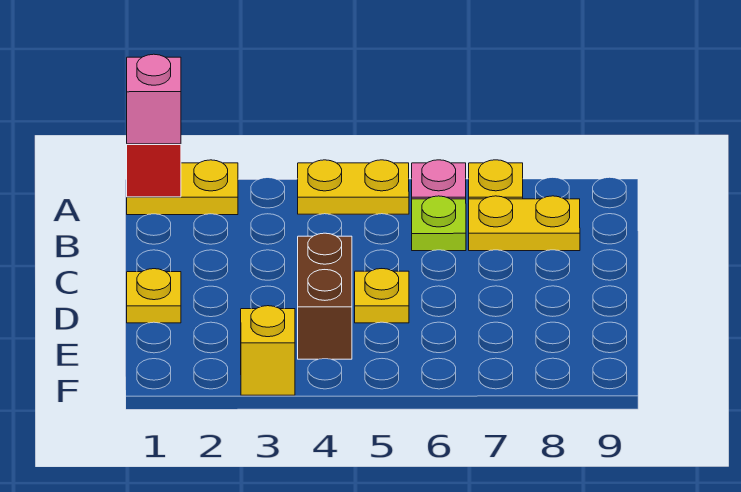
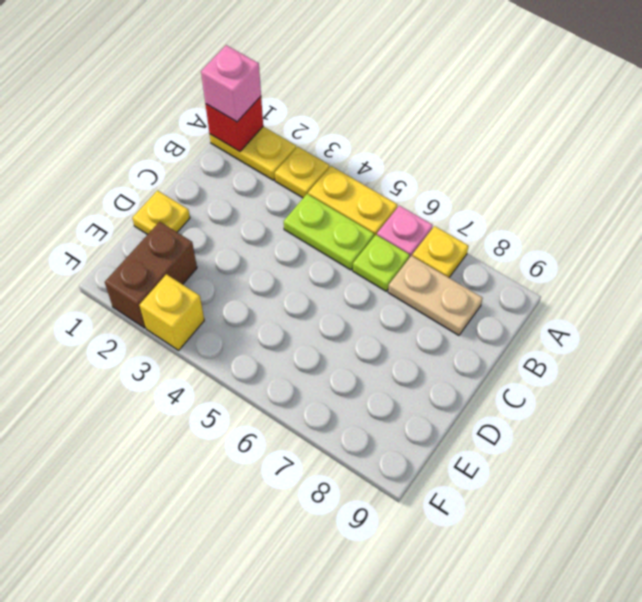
none -> lime plate B4:B5 level 1
yellow plate B7:B8 level 1 -> tan plate B7:B8 level 1
brown brick D4:E4 level 1 -> brown brick E2:F2 level 1
yellow plate D5 level 1 -> yellow plate A3 level 1

